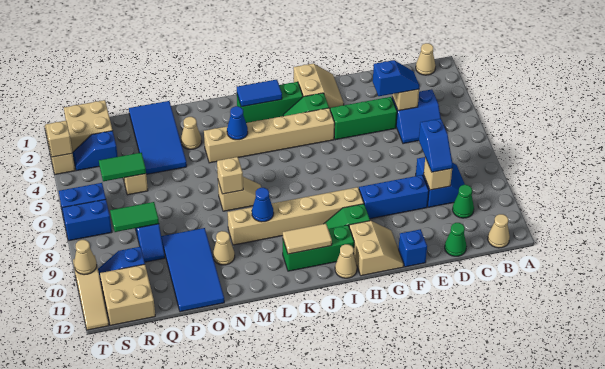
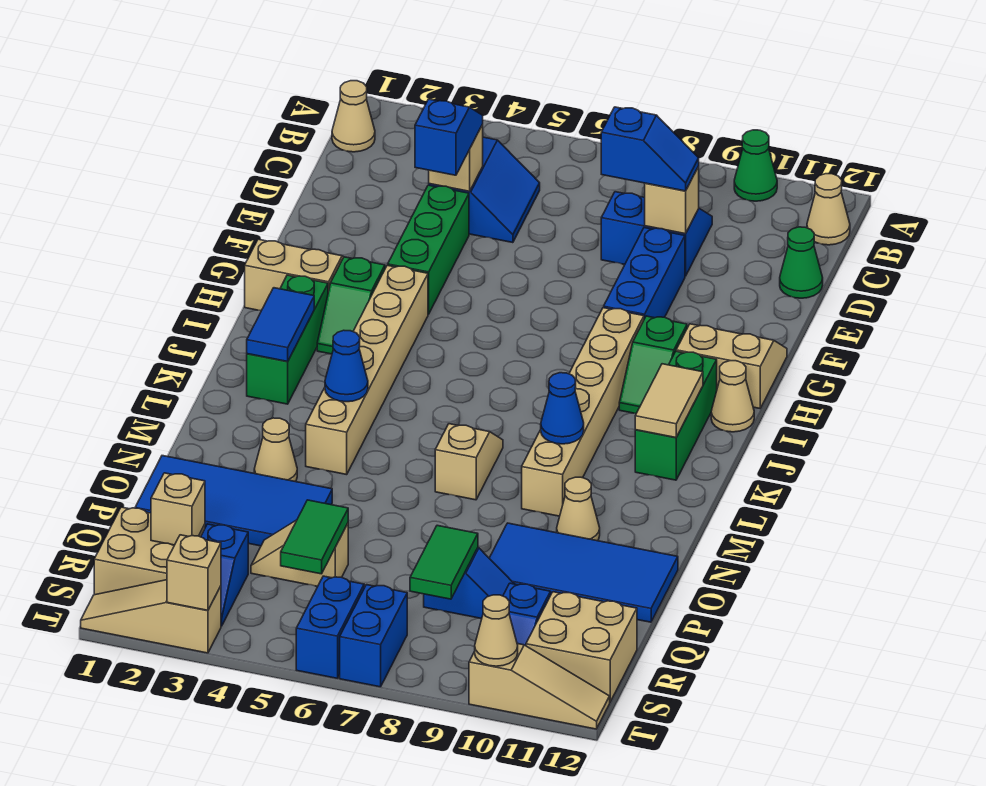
green cone C10 level 1 -> green cone A10 level 1
blue brick F12 level 1 -> none
tan brick M7 level 2 -> tan brick R2 level 2

